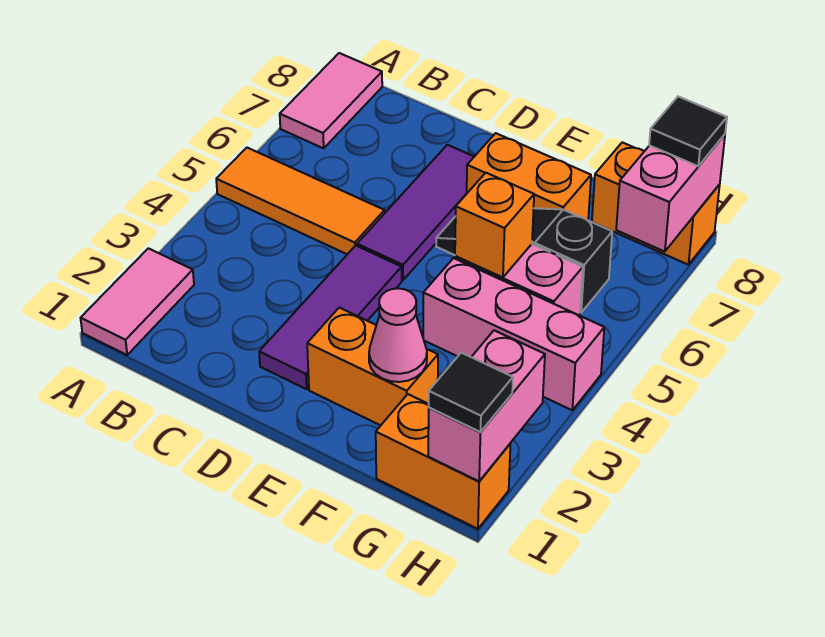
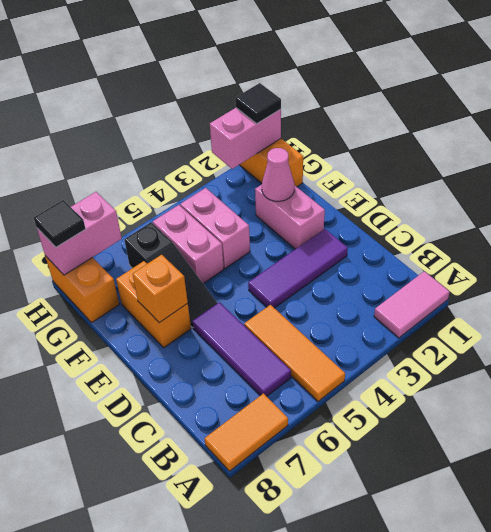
pink tile A7:A8 level 1 -> orange tile A7:A8 level 1
purple tile D5:D7 level 1 -> purple tile B6:D6 level 1
orange brick E2:F2 level 1 -> pink brick E2:F2 level 1
pink brick F4:H4 level 1 -> pink brick F4:G4 level 1
orange brick F5 level 2 -> orange brick E7 level 2

